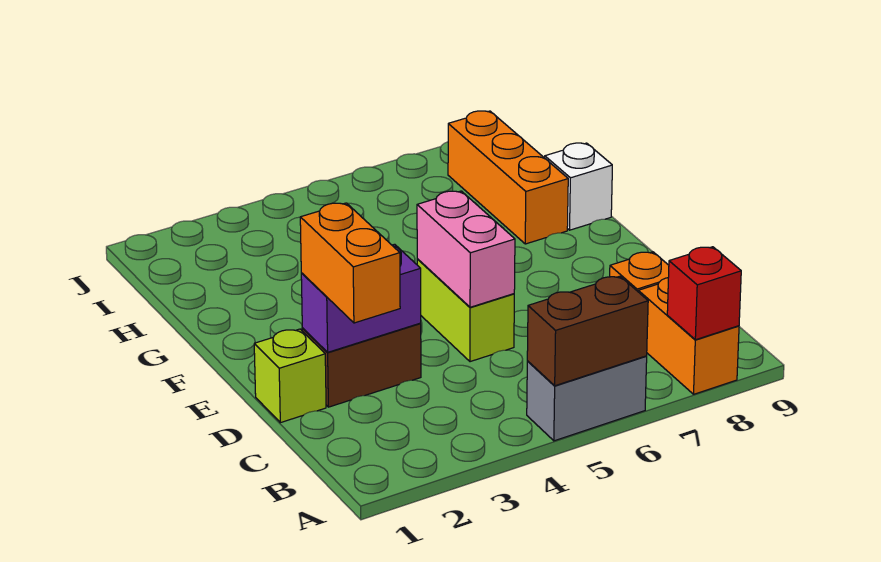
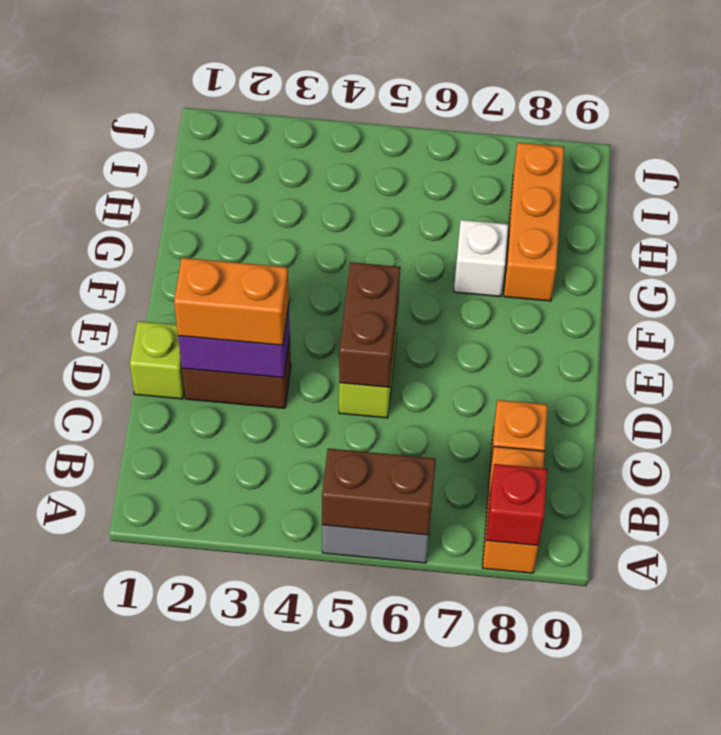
orange brick C2:D2 level 3 -> orange brick D2:D3 level 3
pink brick D5:E5 level 2 -> brown brick D5:E5 level 2
white brick G9 level 1 -> white brick G7 level 1

